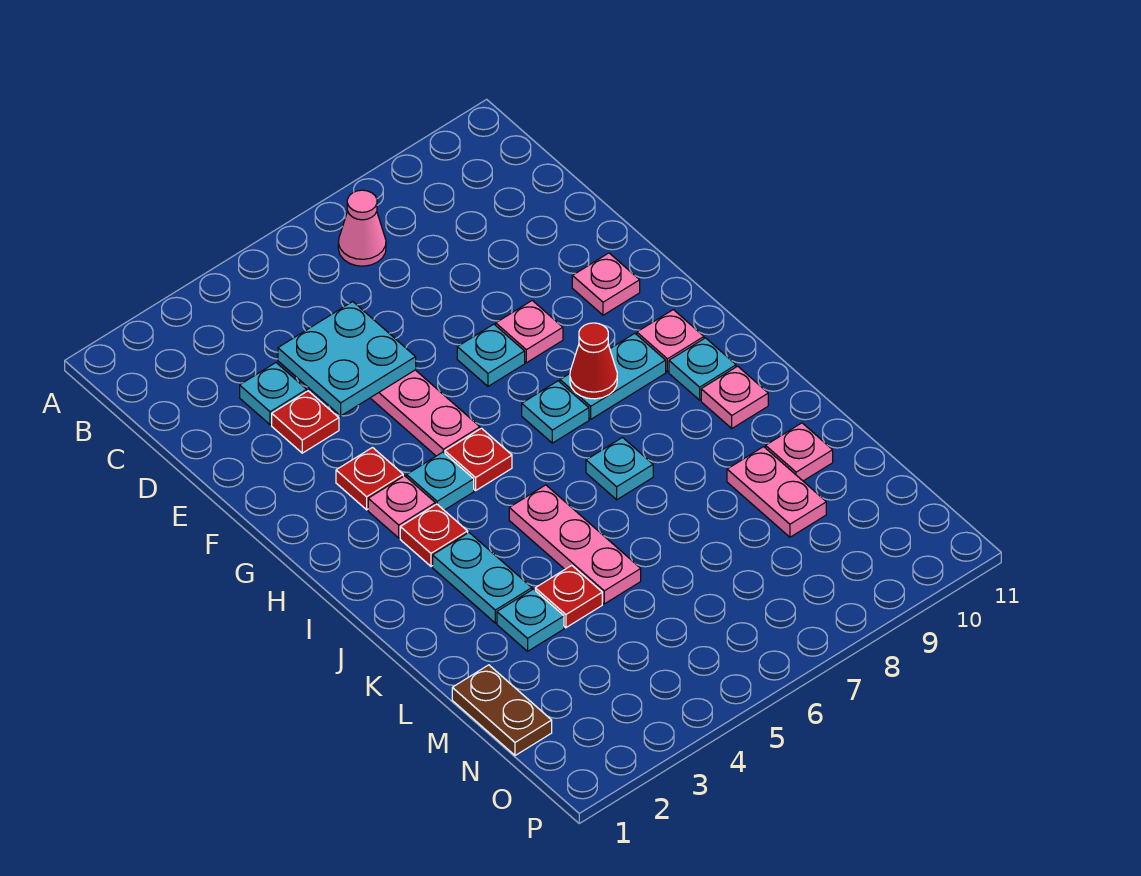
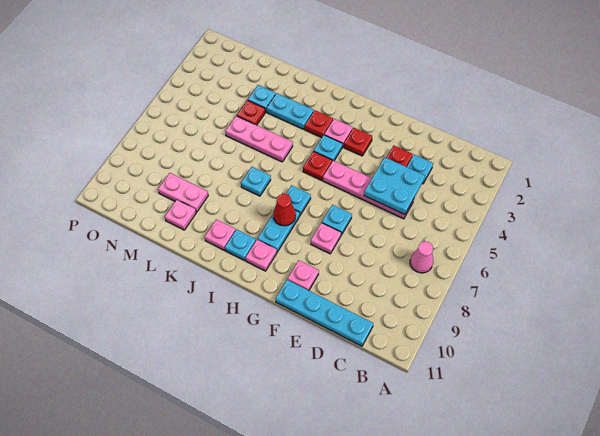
none -> cyan plate C11:F11 level 1
brown plate M1:N1 level 1 -> none

